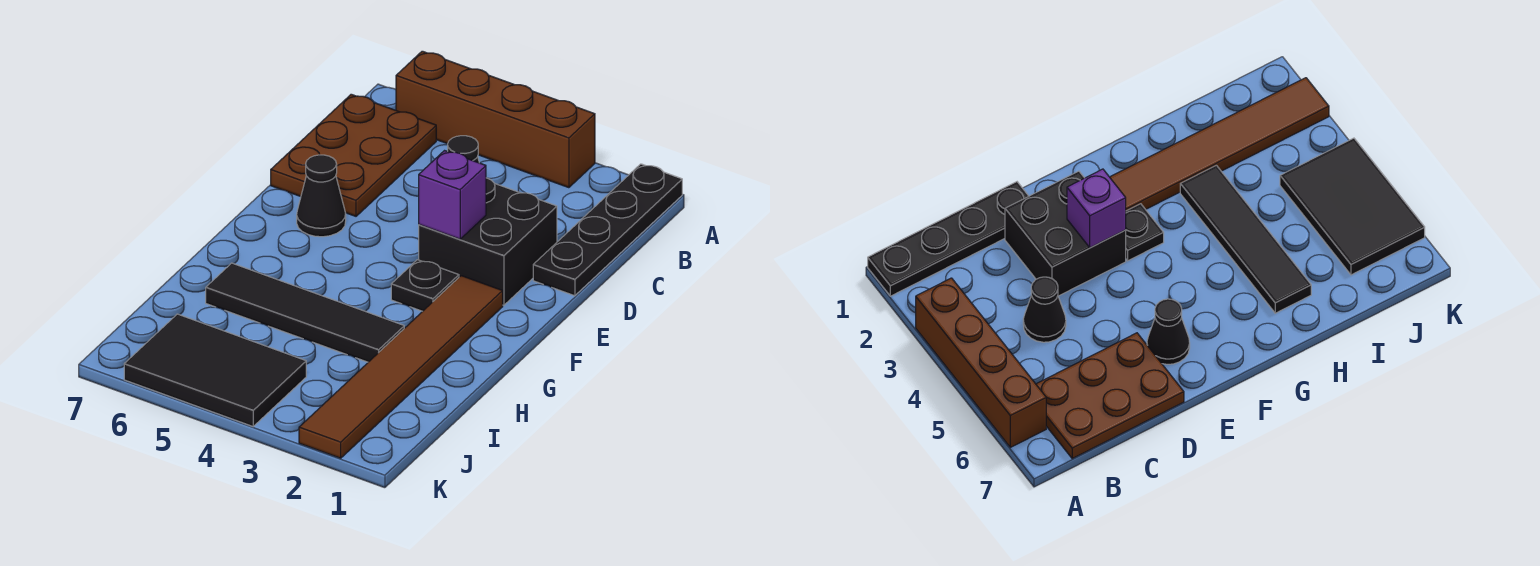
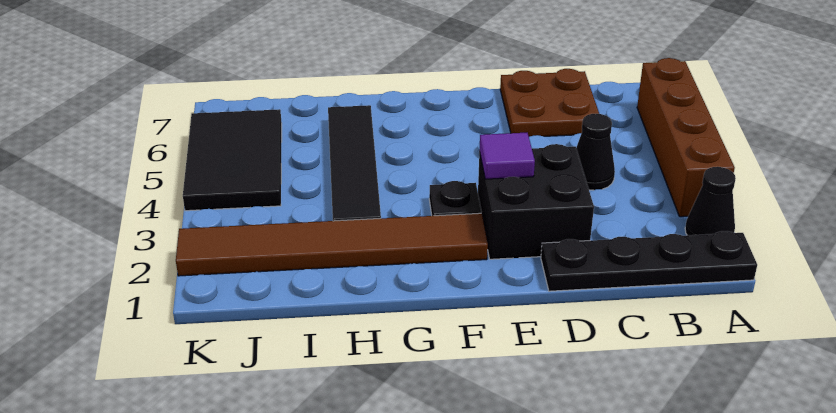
brown plate B6:D7 level 1 -> brown plate C6:D7 level 1
purple brick E3 level 2 -> purple tile E3 level 2
black cone E6 level 1 -> black cone A2 level 1

